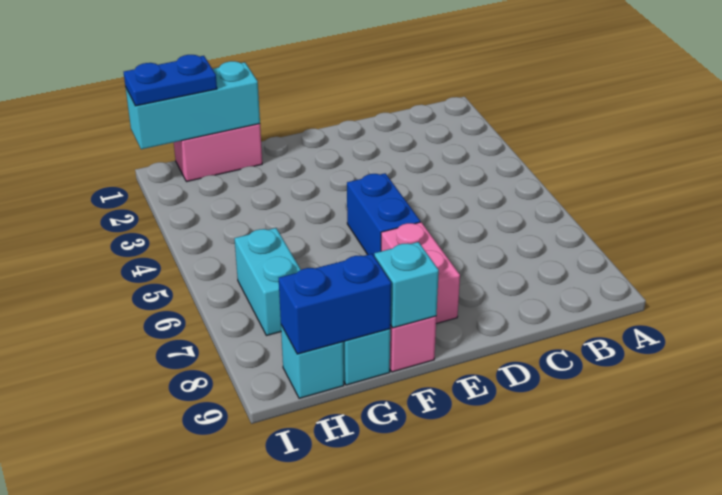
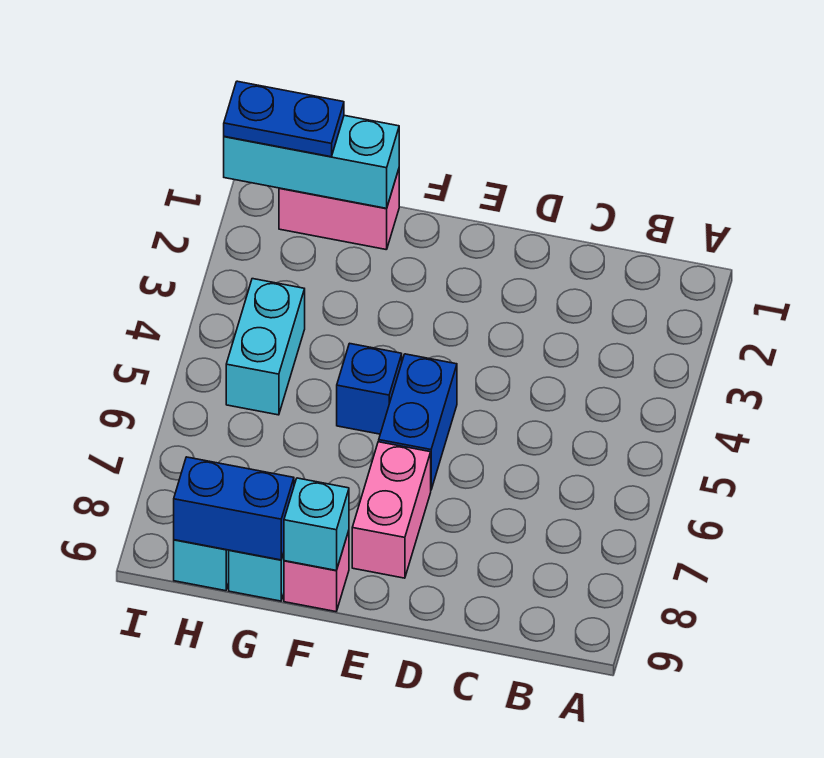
none -> blue brick F5 level 1
cyan brick H6:H7 level 1 -> cyan brick H4:H5 level 1

